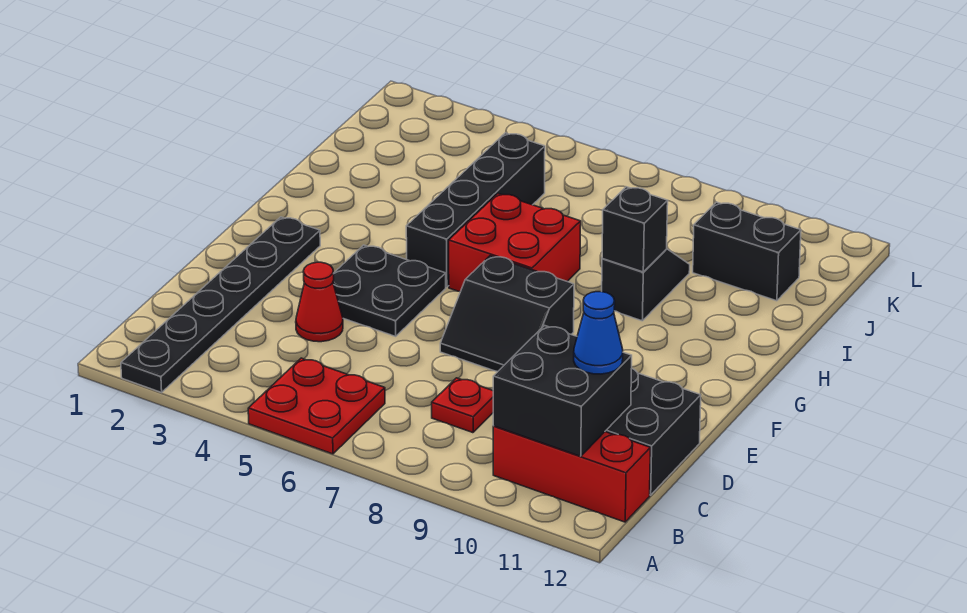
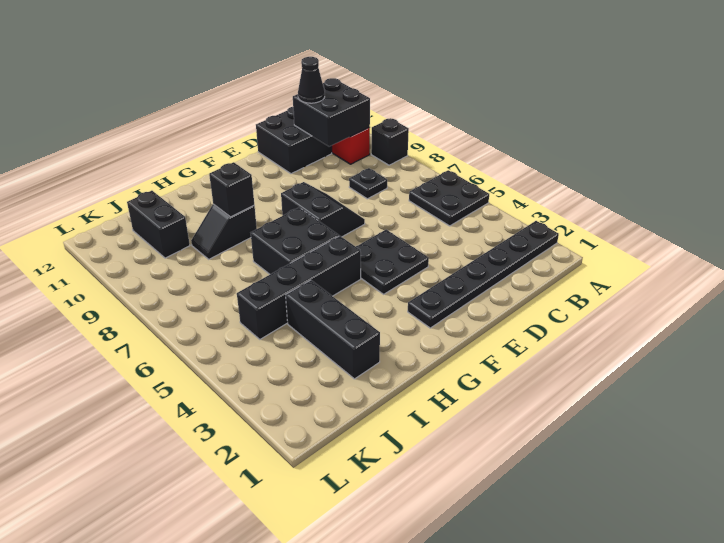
red plate A5:B6 level 1 -> black plate A5:B6 level 1
none -> black brick A9 level 1
red plate C8 level 1 -> black plate C8 level 1
blue cone C11 level 3 -> black cone C11 level 3
red cone D4 level 1 -> none
red brick G6:H7 level 1 -> black brick G6:H7 level 1
none -> black brick I2:I4 level 1

